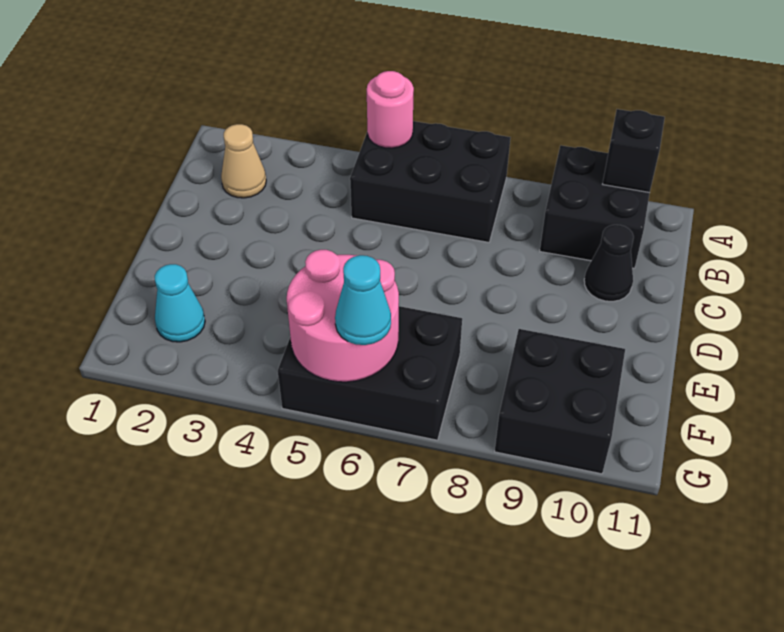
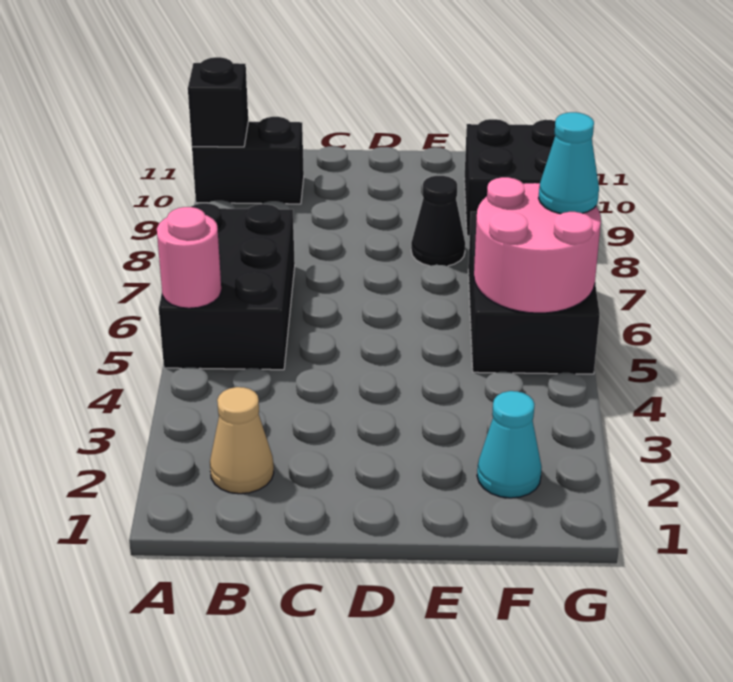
black brick A9:B10 level 1 -> black brick A10:B10 level 1
black cone C10 level 1 -> black cone E8 level 1

